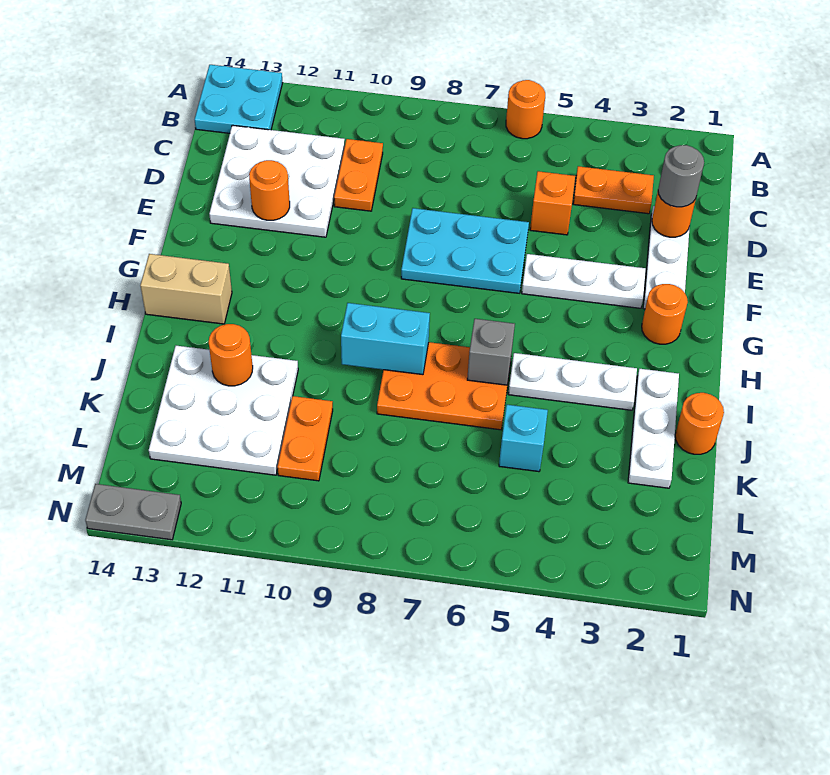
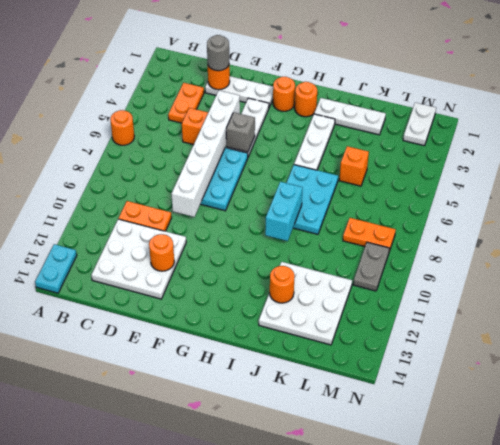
cyan plate A13:B14 level 1 -> cyan plate A13:A14 level 1
none -> white brick E4:E9 level 2
tan brick H13:H14 level 1 -> none
orange plate I6:J8 level 1 -> cyan plate I6:J8 level 1
grey brick I6 level 2 -> grey brick F5 level 2
orange round brick J1 level 1 -> orange round brick H2 level 1
cyan brick K5 level 1 -> orange brick K5 level 1
orange plate K10:L10 level 1 -> orange plate L8:M8 level 1
none -> white plate M1:M2 level 1
grey plate N13:N14 level 1 -> grey plate M9:M10 level 1

